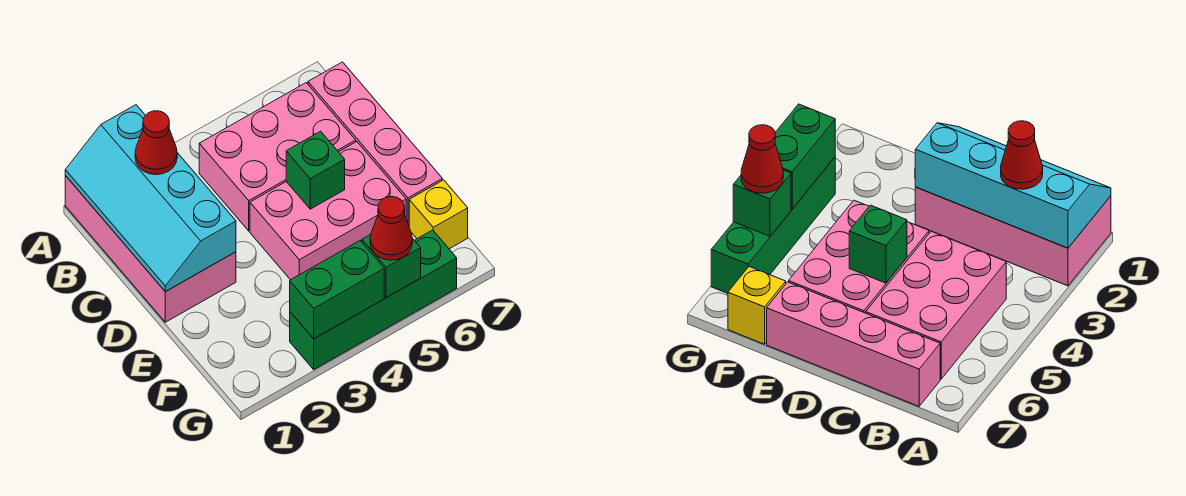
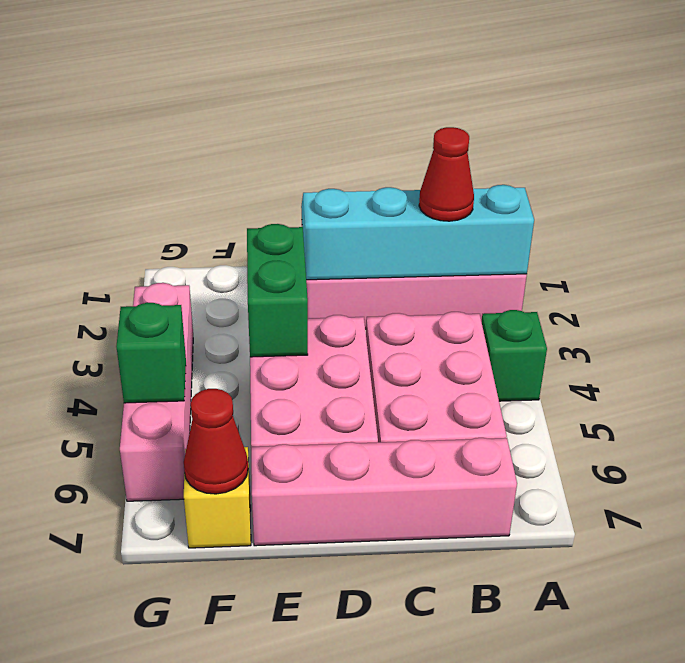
green brick D5 level 2 -> green brick A4 level 1
green brick G3:G6 level 1 -> pink brick G3:G6 level 1
green brick G3:G4 level 2 -> green brick E3:E4 level 2
red cone G5 level 3 -> red cone F7 level 2

